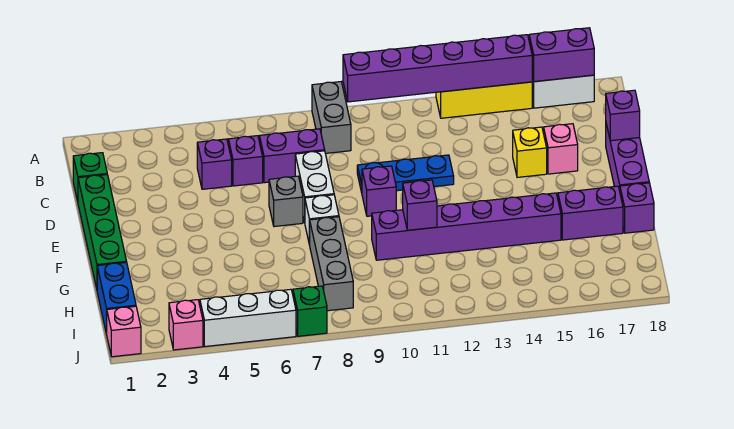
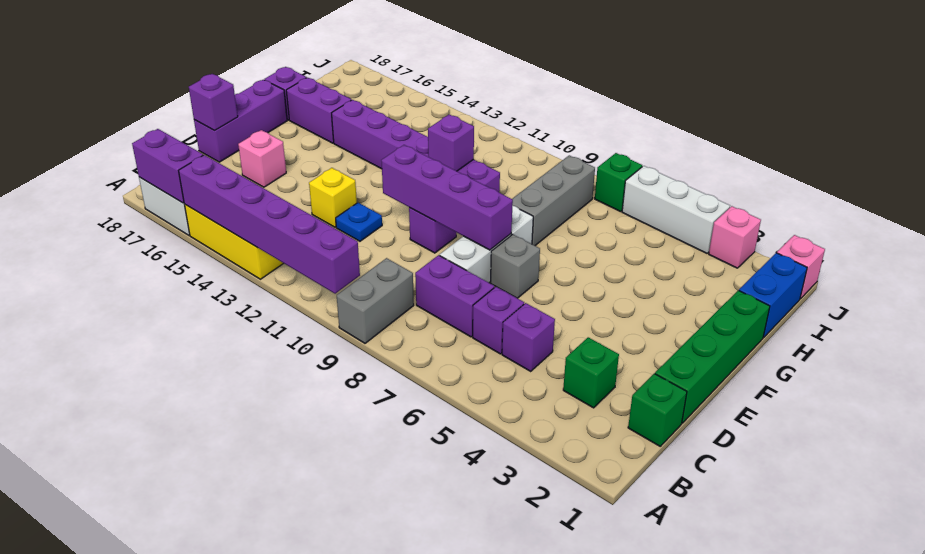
none -> green brick C3 level 1
blue plate D10:D12 level 1 -> blue plate D12 level 1
yellow brick D15 level 1 -> yellow brick D13 level 1
none -> purple brick E8:E11 level 2

